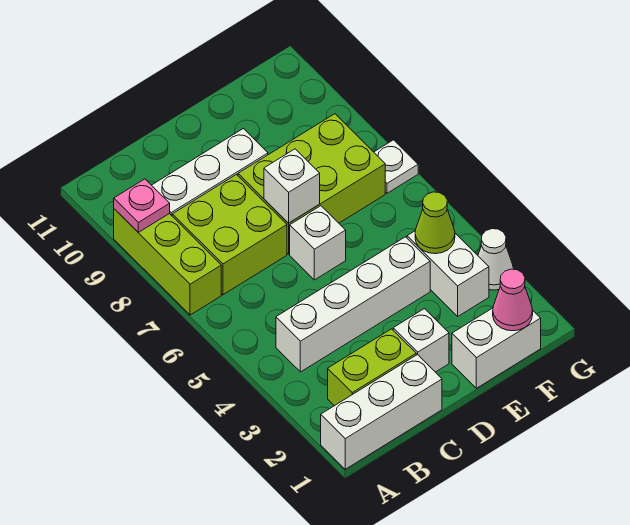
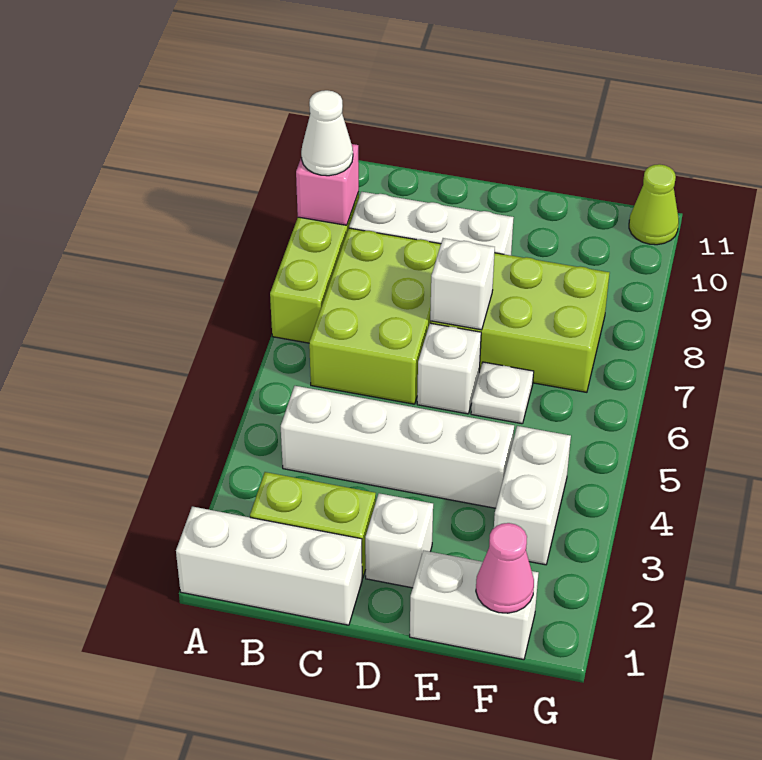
pink plate A9 level 2 -> pink brick A9 level 2
lime brick B7:C8 level 1 -> lime brick B6:C8 level 1
lime cone F4 level 2 -> lime cone G11 level 1
white cone G3 level 1 -> white cone A9 level 3
white plate G7 level 1 -> white plate E6 level 1

